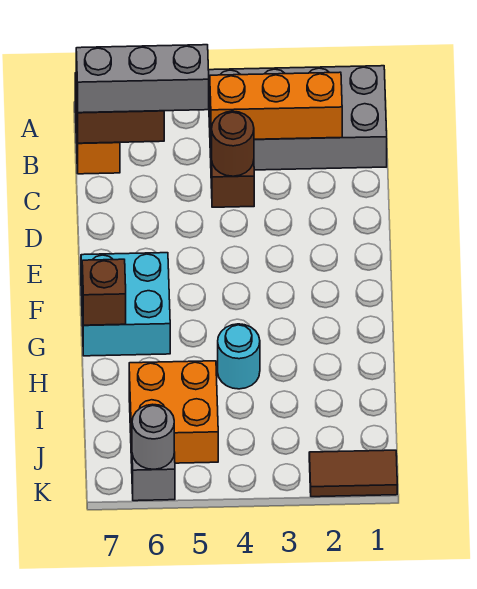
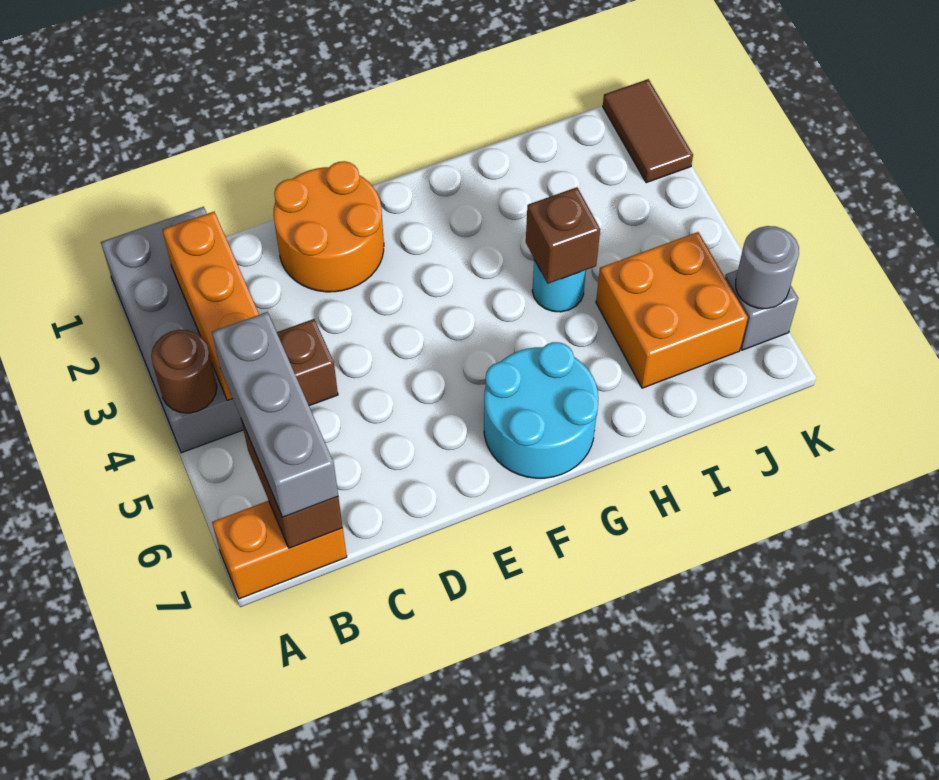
brown round brick C4 level 2 -> brown round brick A4 level 2
none -> orange round brick D1:E2 level 1
cyan brick F6:G7 level 1 -> cyan round brick F6:G7 level 1
brown brick G7 level 2 -> brown brick H4 level 2

